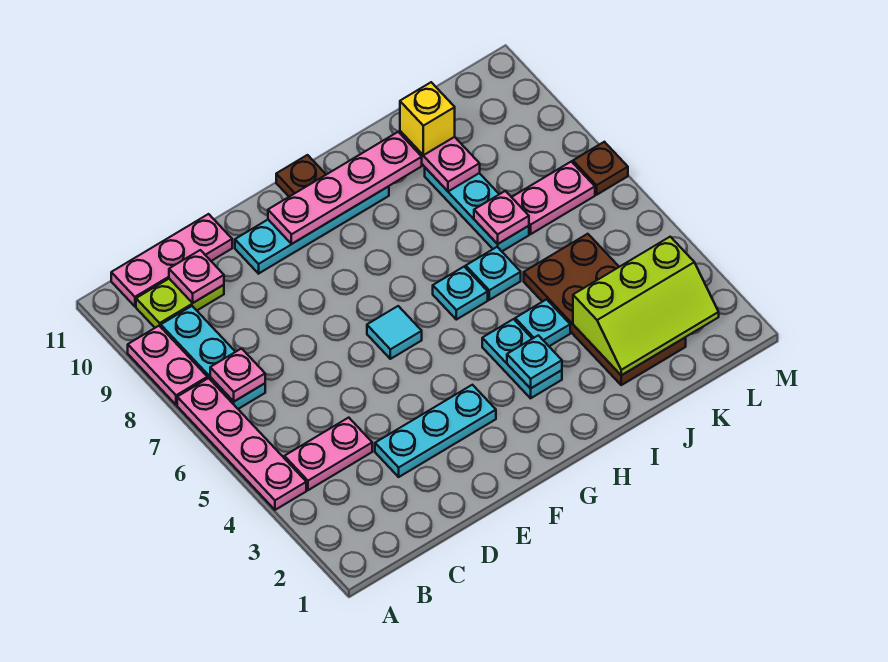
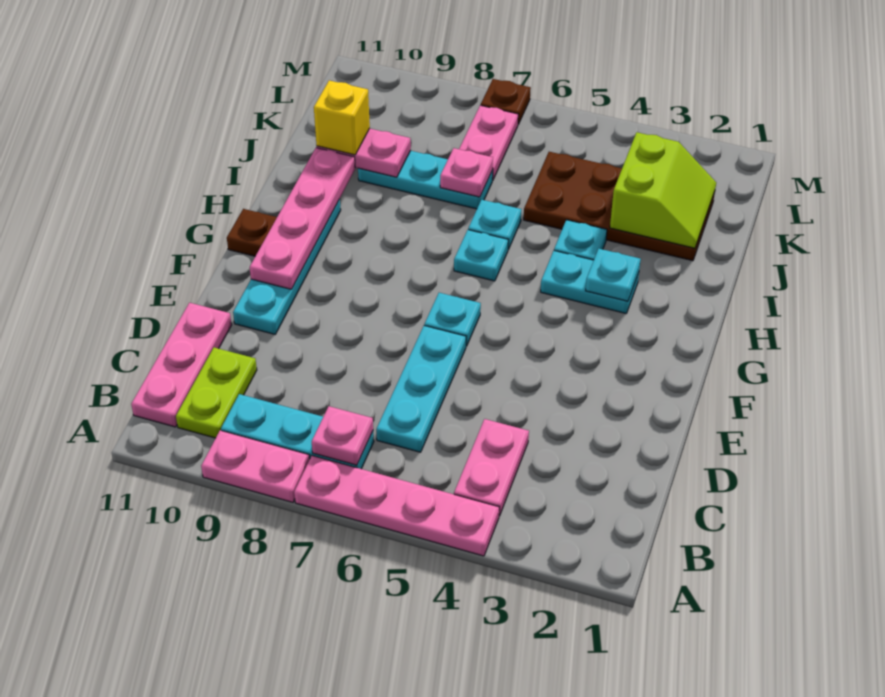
pink plate C10 level 2 -> none
cyan plate D3:F3 level 1 -> cyan plate C6:E6 level 1
cyan tile F6 level 1 -> cyan plate F6 level 1
lime slope J2:L3 level 2 top 3 -> lime slope J2:K3 level 2 top 3

